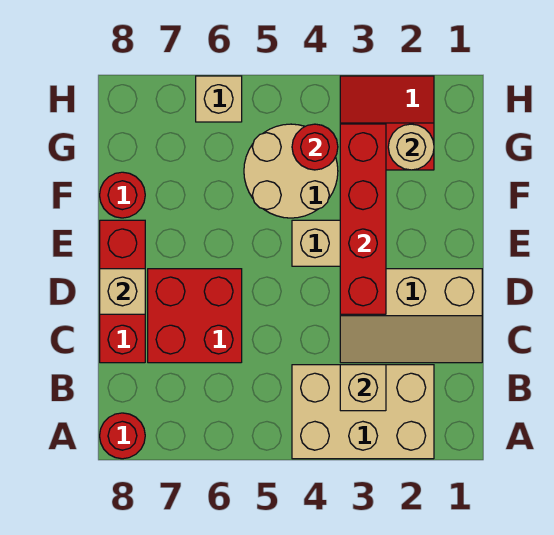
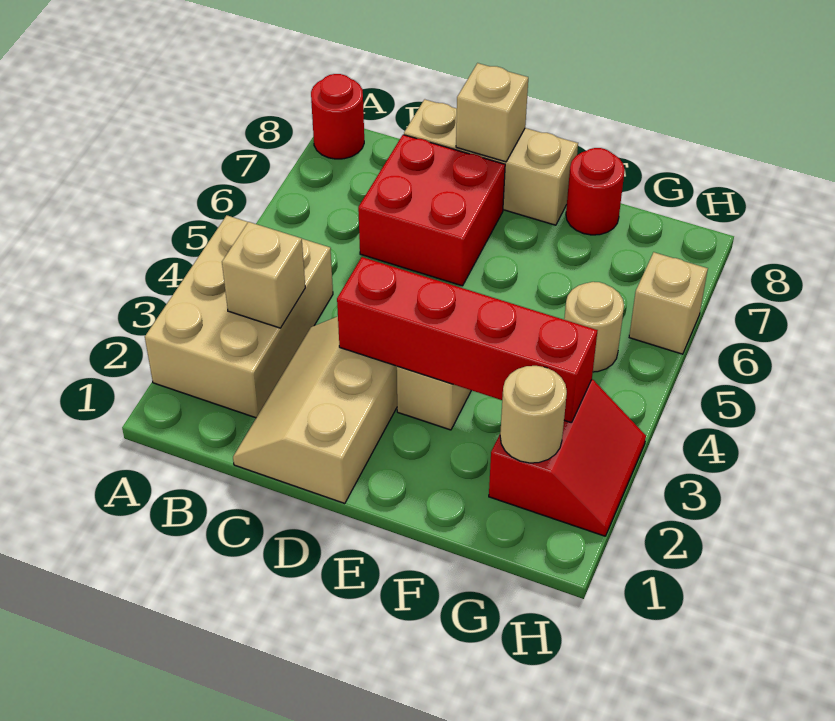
red brick C8:E8 level 1 -> tan brick C8:E8 level 1
tan round brick F4:G5 level 1 -> tan round brick G5 level 1
red round brick G4 level 2 -> none

